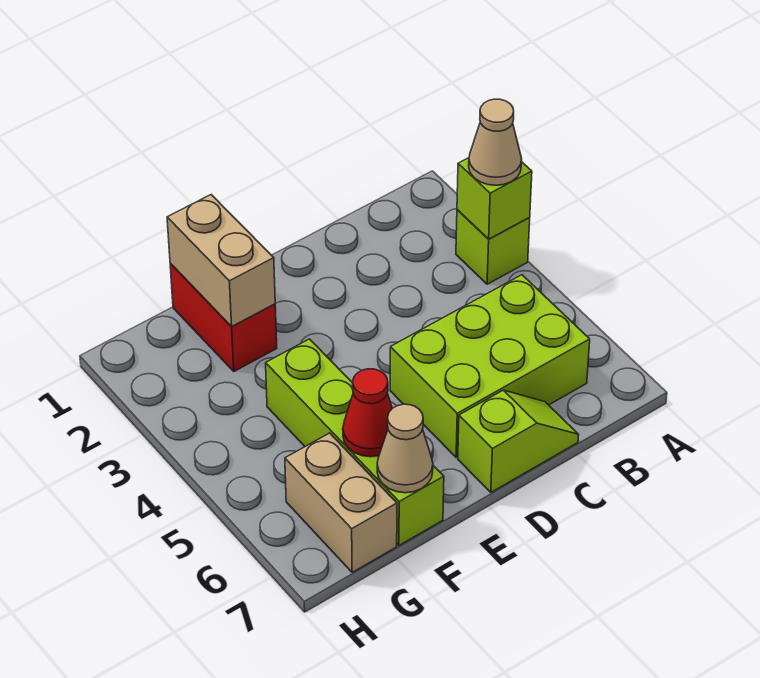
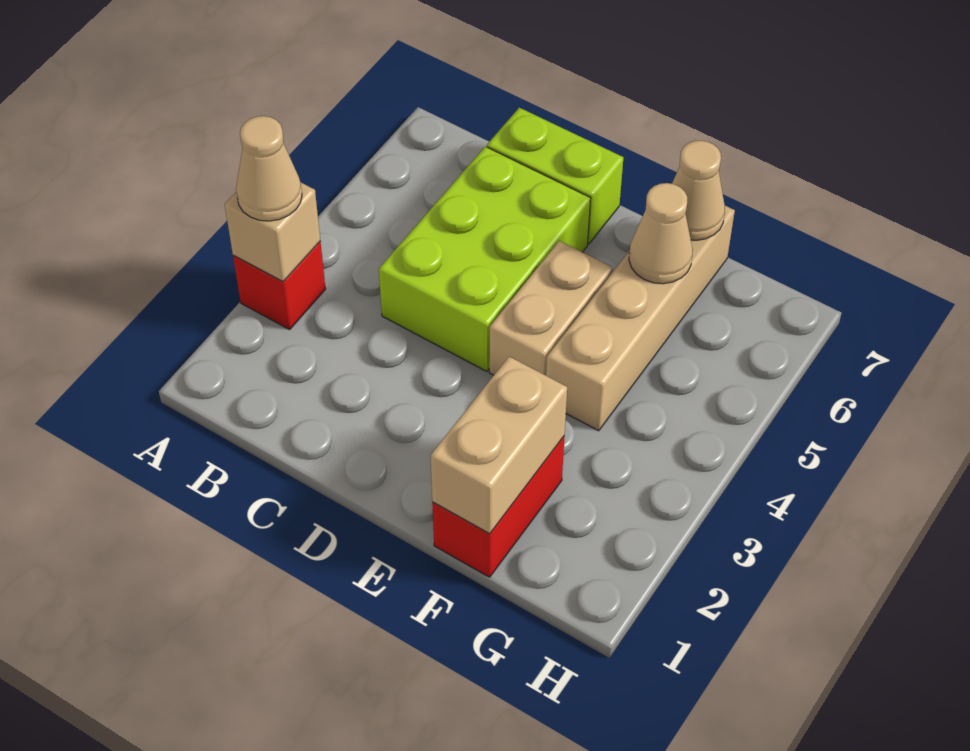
lime brick A3 level 1 -> red brick A3 level 1
lime brick A3 level 2 -> tan brick A3 level 2
lime brick B5:D6 level 1 -> lime brick C4:D6 level 1
lime slope C7:D7 level 1 top D -> lime brick C7:D7 level 1
lime brick F4:F7 level 1 -> tan brick F4:F7 level 1
red cone F6 level 2 -> tan cone F6 level 2
tan brick G6:G7 level 1 -> tan brick E4:E5 level 1

